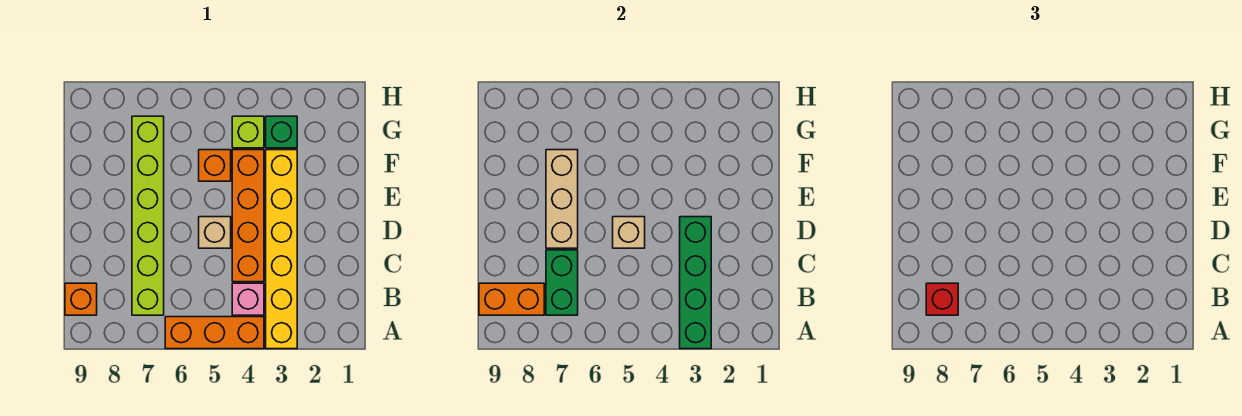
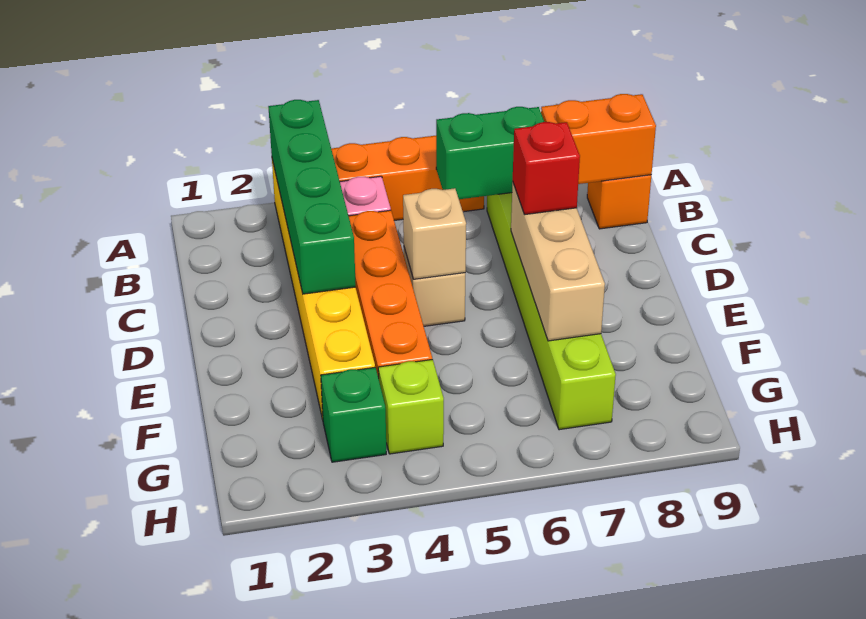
green brick B7:C7 level 2 -> green brick B6:B7 level 2
red brick B8 level 3 -> red brick D7 level 3
orange brick F5 level 1 -> none

